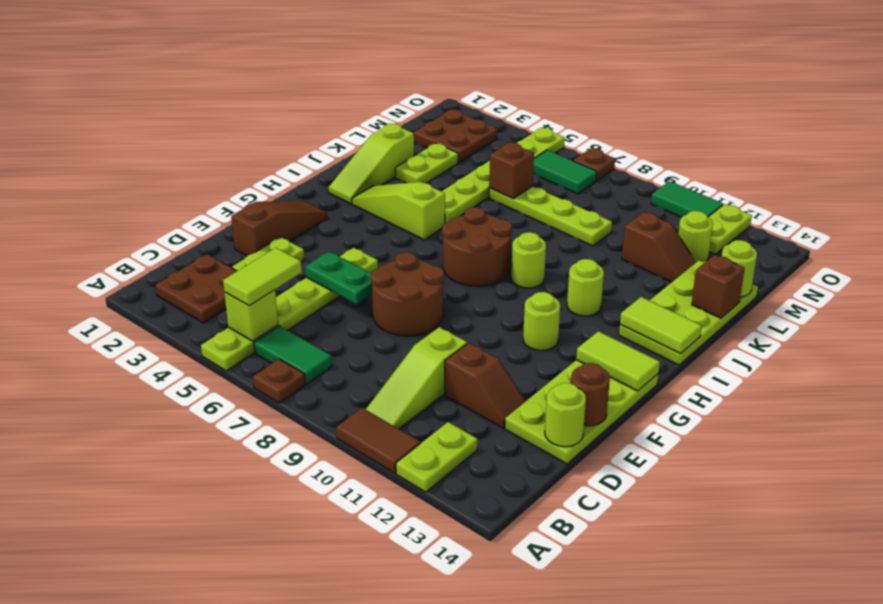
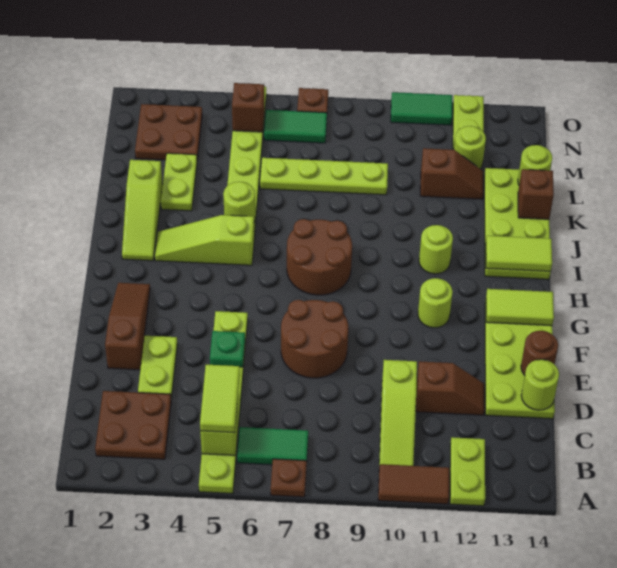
green plate E5:E6 level 2 -> green plate E5 level 2
lime round brick I9 level 1 -> lime round brick J5 level 2
brown brick L6 level 2 -> brown brick N5 level 2

